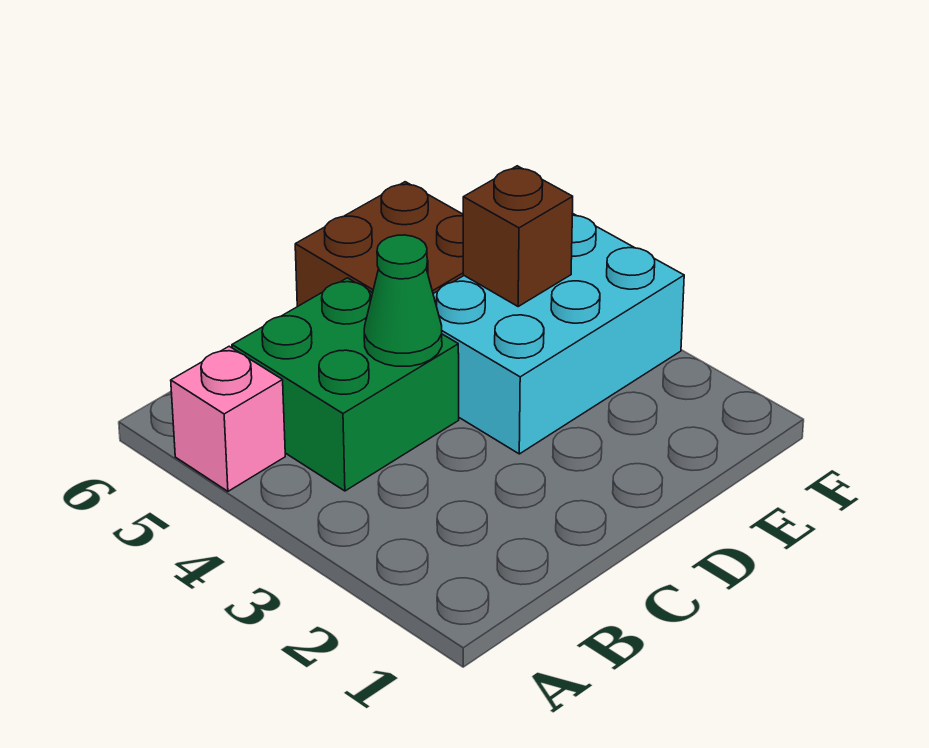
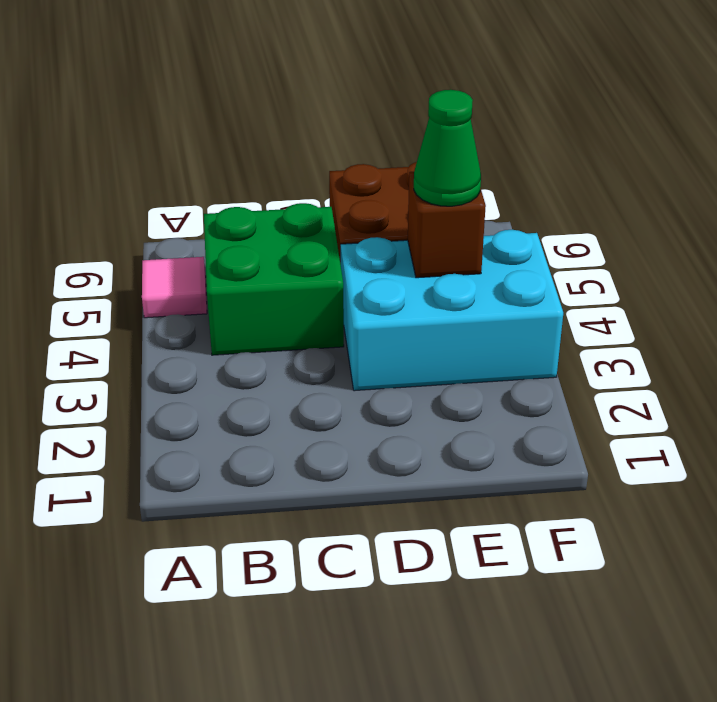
pink brick A5 level 1 -> pink tile A5 level 1
green cone C4 level 2 -> green cone E4 level 3

